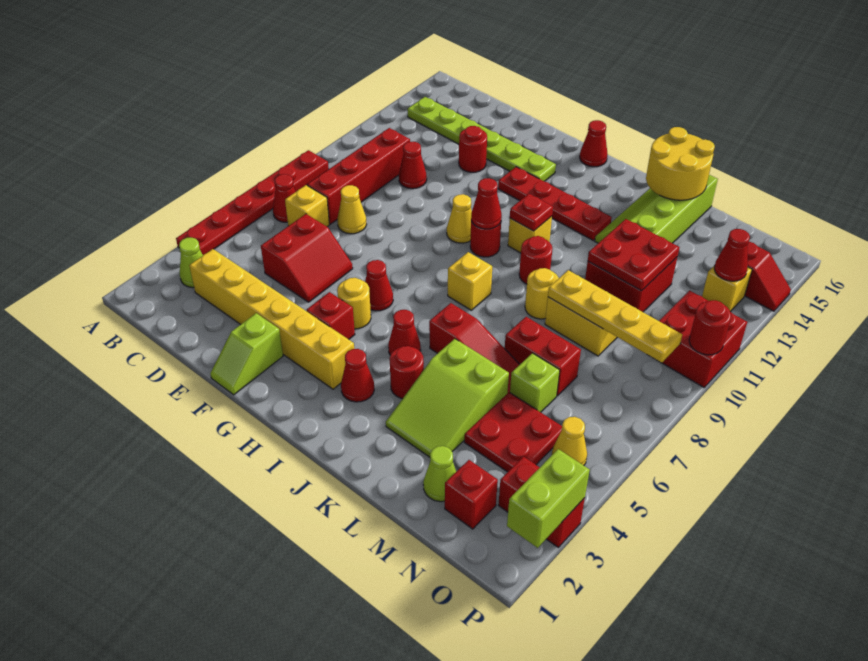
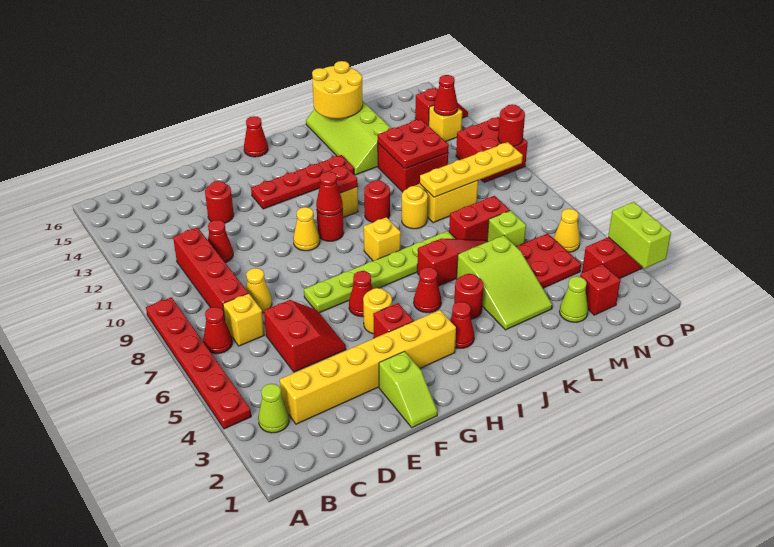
lime plate B14:G14 level 1 -> lime plate F7:K7 level 1

